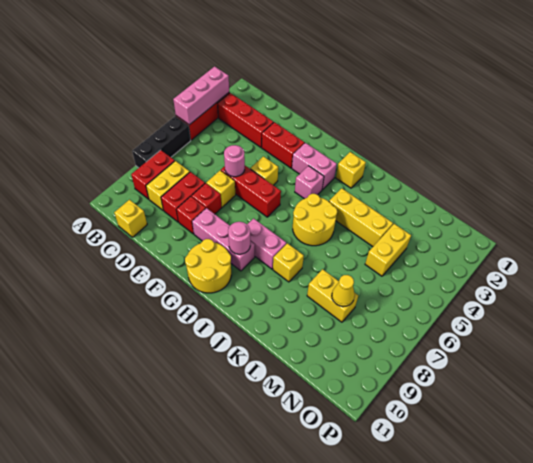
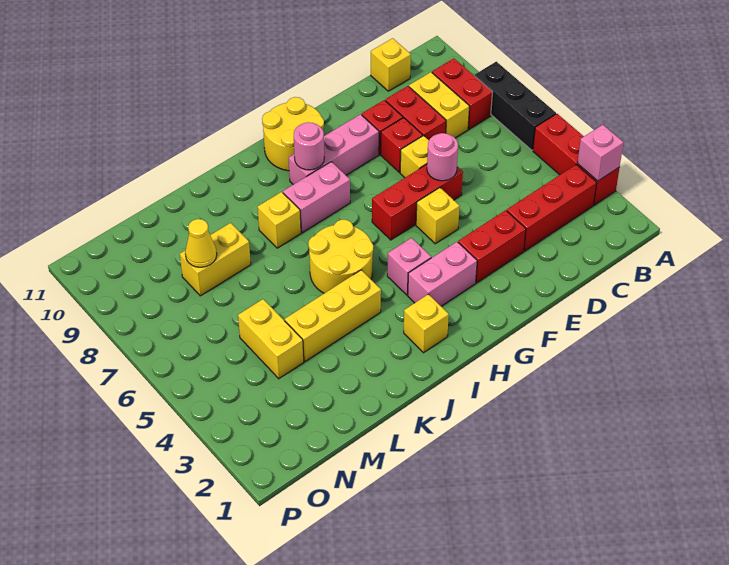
pink brick A3:A5 level 2 -> pink brick A3 level 2

